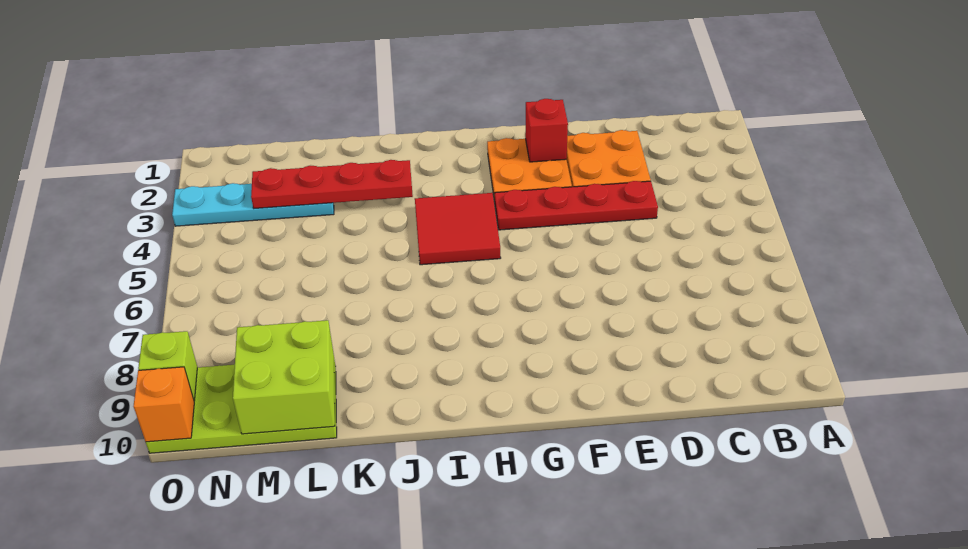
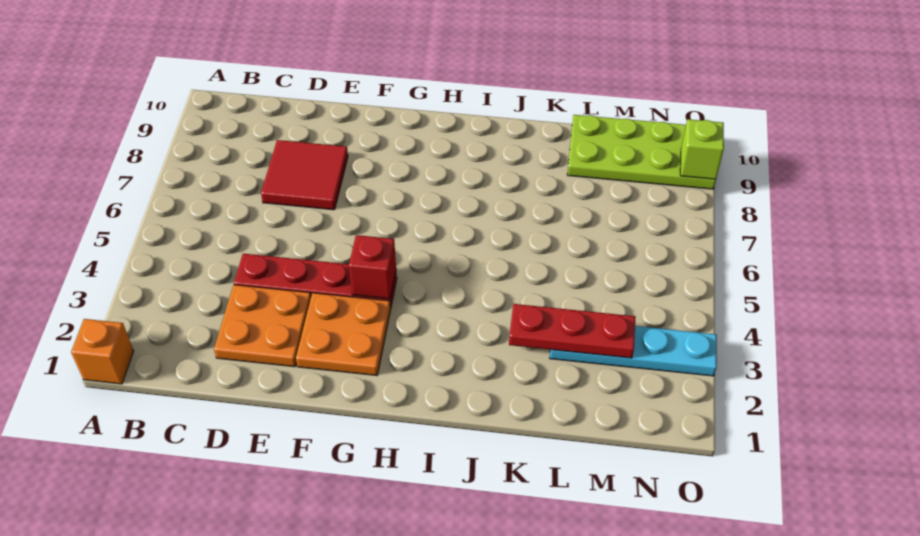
red brick F2 level 2 -> red brick G4 level 2
red tile H4:I5 level 1 -> red tile D7:E8 level 1
red plate J3:M3 level 2 -> red plate K3:M3 level 2
lime brick L9:M10 level 2 -> none
orange brick O10 level 2 -> orange brick A1 level 1

